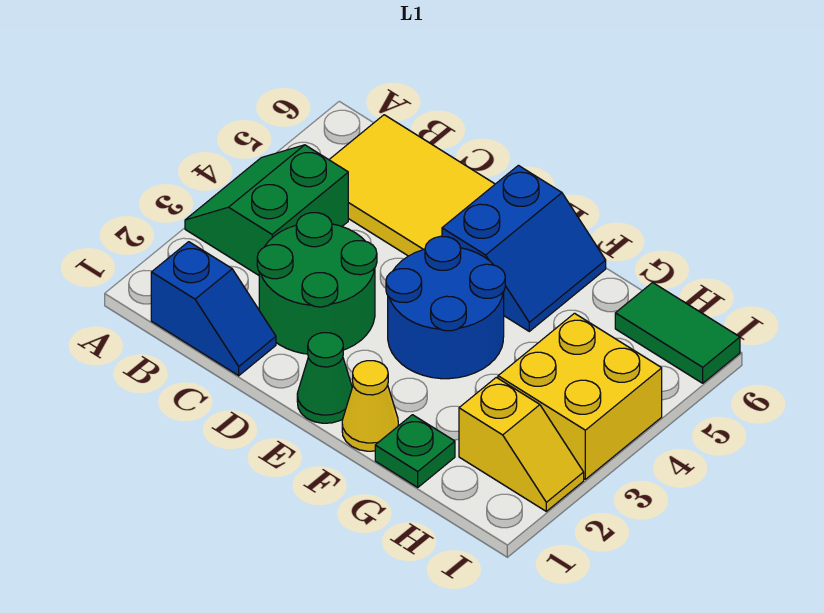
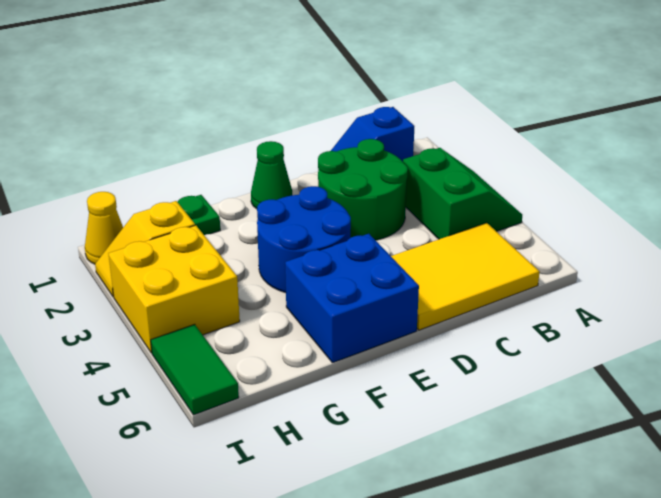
blue slope E5:F6 level 1 top E -> blue brick E5:F6 level 1
yellow cone F1 level 1 -> yellow cone I1 level 1
green tile H6:I6 level 1 -> green tile I5:I6 level 1

